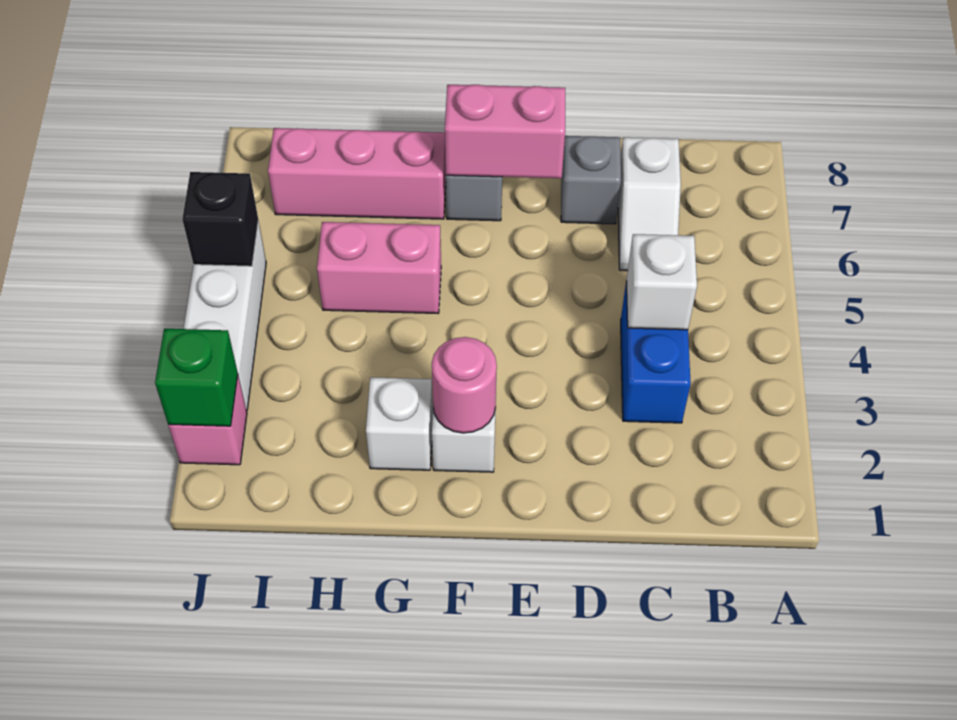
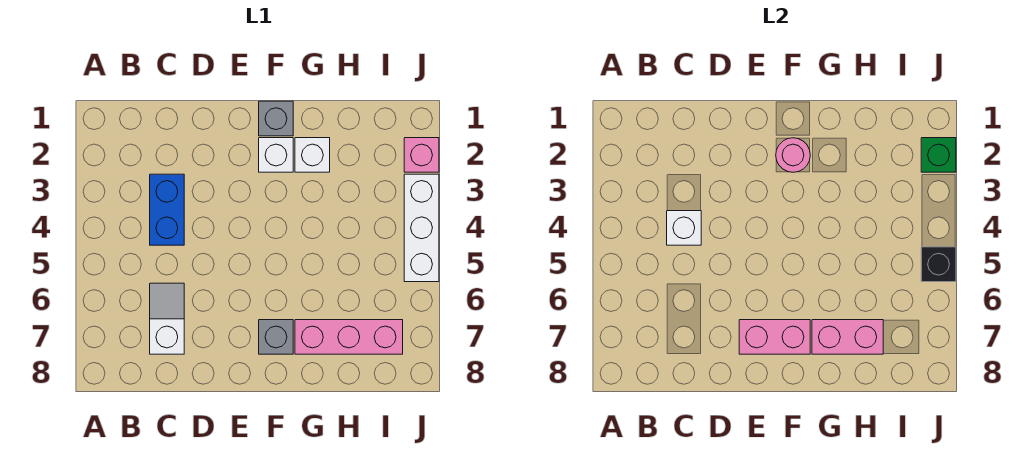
grey brick D7 level 1 -> grey brick F1 level 1
pink brick G5:H5 level 1 -> pink brick G7:H7 level 2

